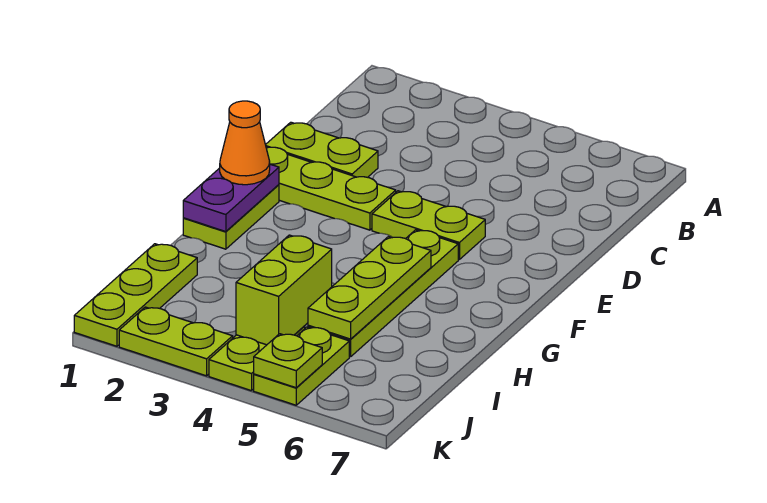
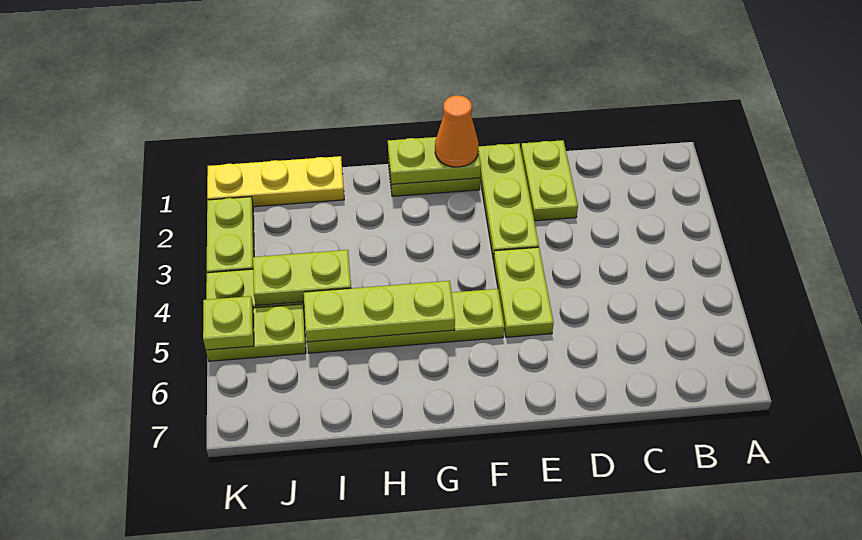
purple plate F1:G1 level 2 -> lime plate F1:G1 level 2
lime plate I1:K1 level 1 -> yellow plate I1:K1 level 1
lime brick I4:J4 level 2 -> lime plate I4:J4 level 2

